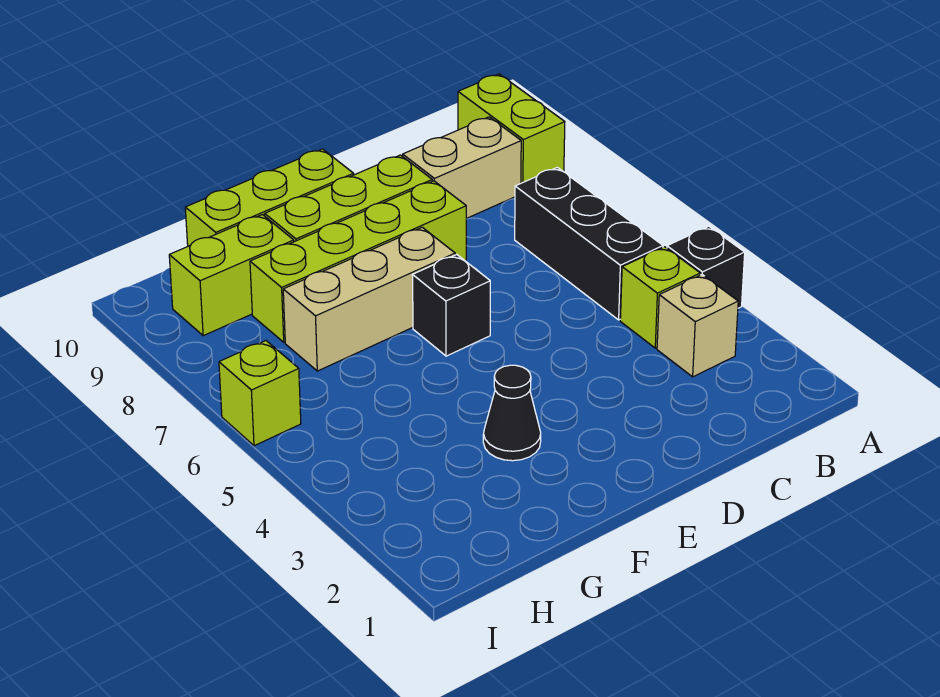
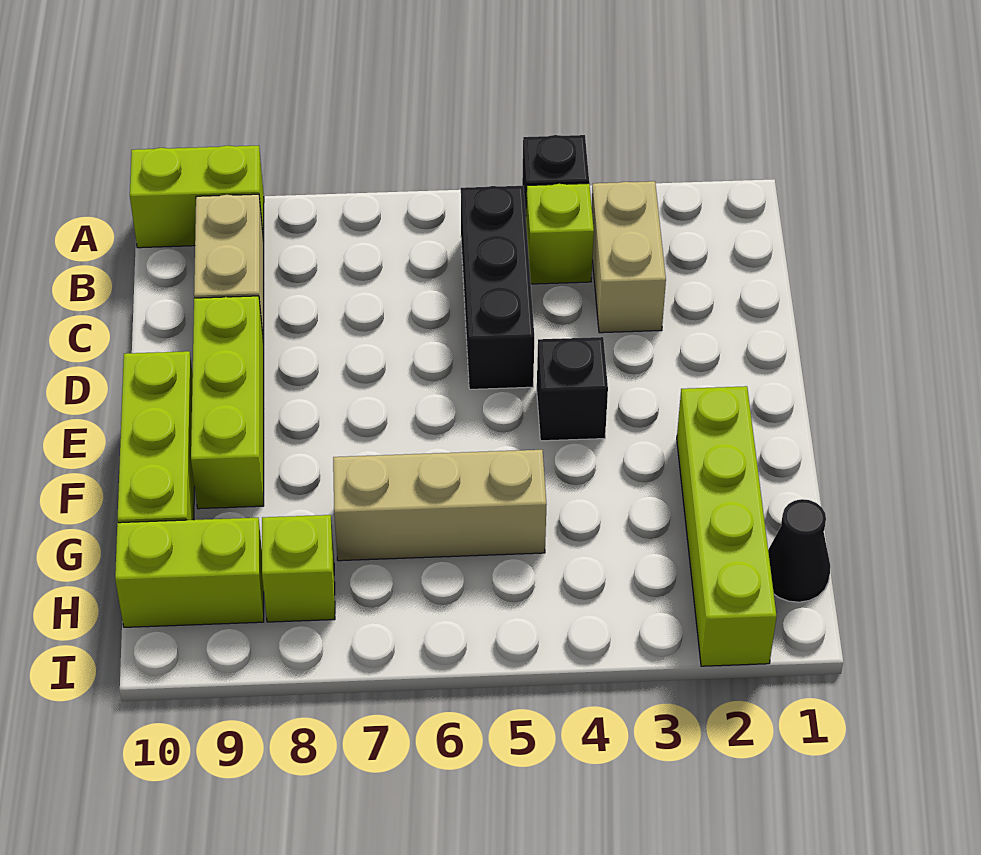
tan brick B3 level 1 -> tan brick B3:C3 level 1
black brick B5:B7 level 1 -> black brick B5:D5 level 1
lime brick D8:G8 level 1 -> lime brick F2:I2 level 1
black brick E6 level 1 -> black brick E4 level 1
tan brick E7:G7 level 1 -> tan brick G5:G7 level 1
black cone F3 level 1 -> black cone H1 level 1
lime brick G9:H9 level 1 -> lime brick H9:H10 level 1
lime brick I6 level 1 -> lime brick H8 level 1

